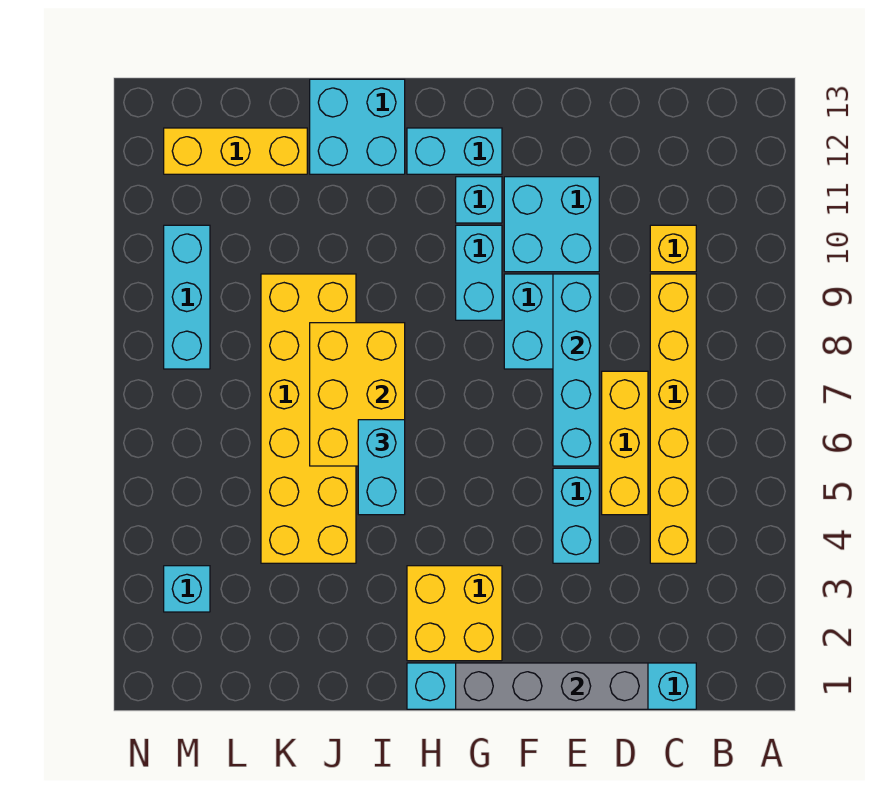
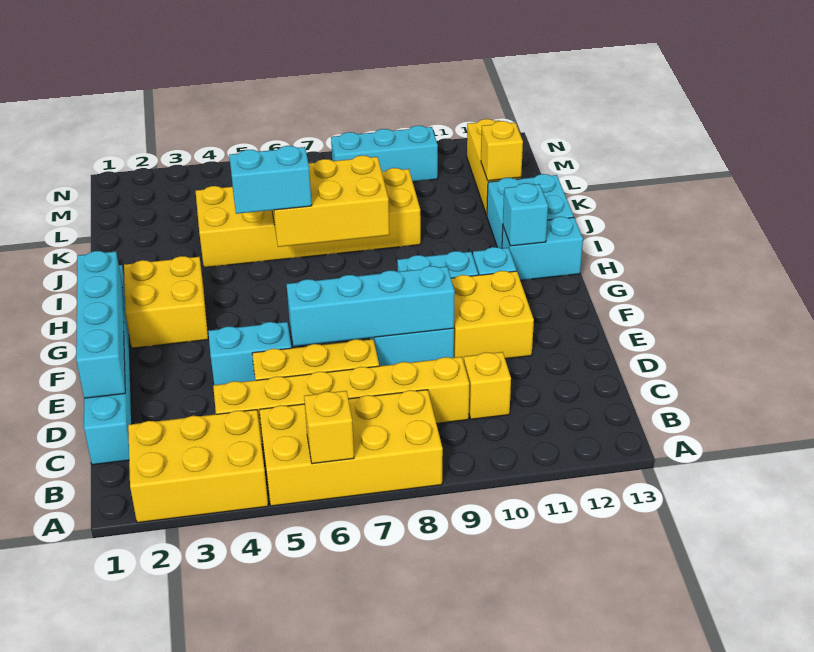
none -> yellow brick A2:B4 level 1
none -> yellow brick A5:B8 level 1
none -> yellow brick A6 level 2
grey brick D1:G1 level 2 -> cyan brick D1:G1 level 2
cyan brick E10:F11 level 1 -> yellow brick E10:F11 level 1
cyan brick G12:H12 level 1 -> cyan brick H12:H13 level 1
none -> yellow brick K12 level 2
cyan brick M3 level 1 -> cyan brick H12 level 2

